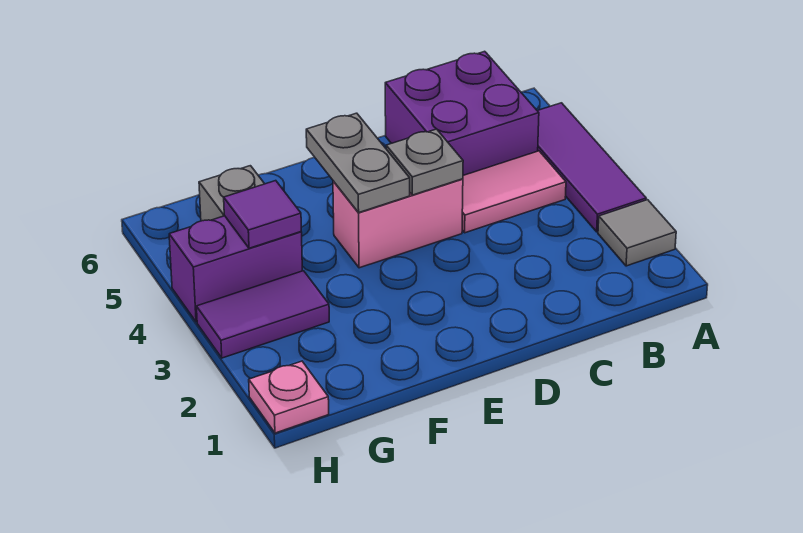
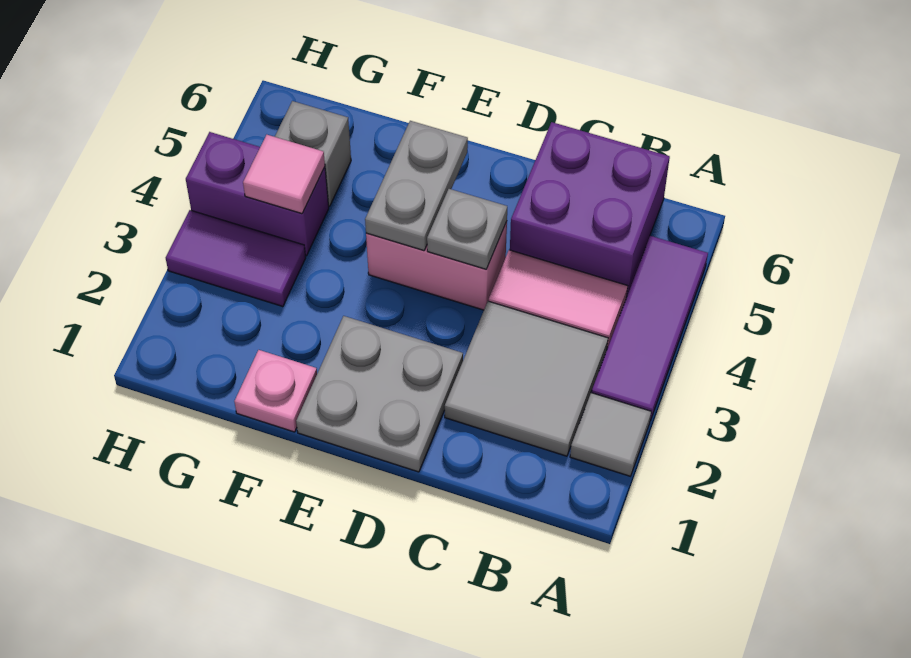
none -> grey tile B2:C3 level 1
none -> grey plate D1:E2 level 1
purple tile G4 level 2 -> pink tile G4 level 2
pink plate H1 level 1 -> pink plate F1 level 1

